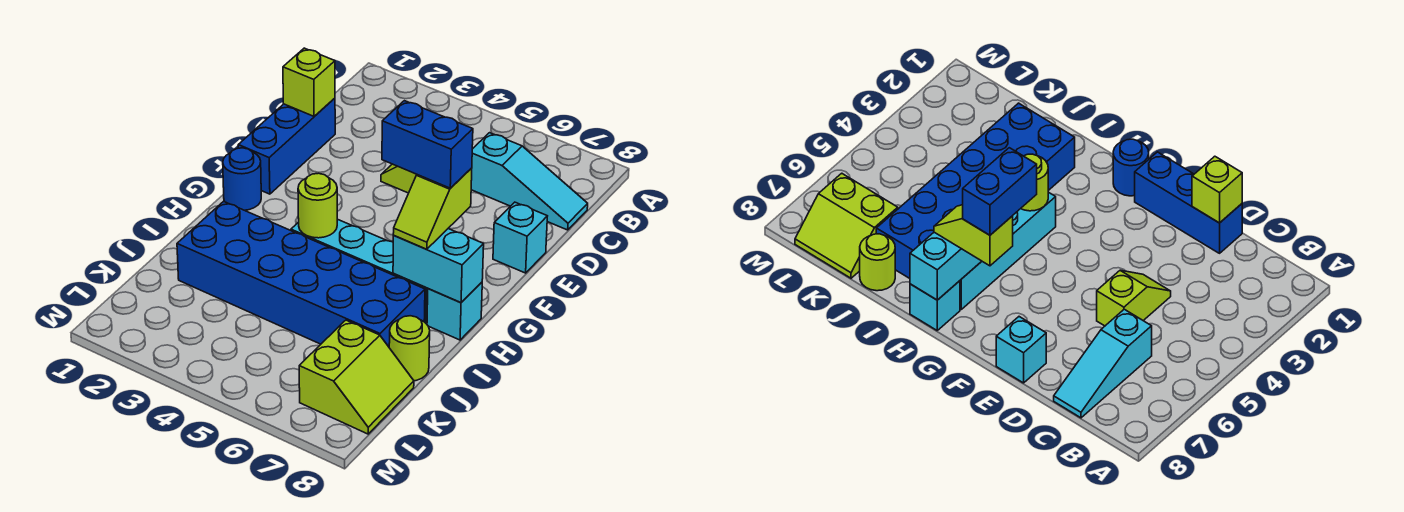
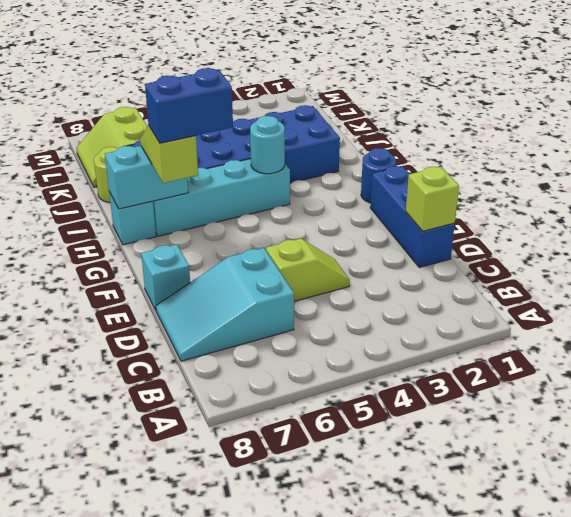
cyan slope C6:C8 level 1 top 6 -> cyan slope C6:D8 level 1 top 6
lime round brick H4 level 2 -> cyan round brick H4 level 2

